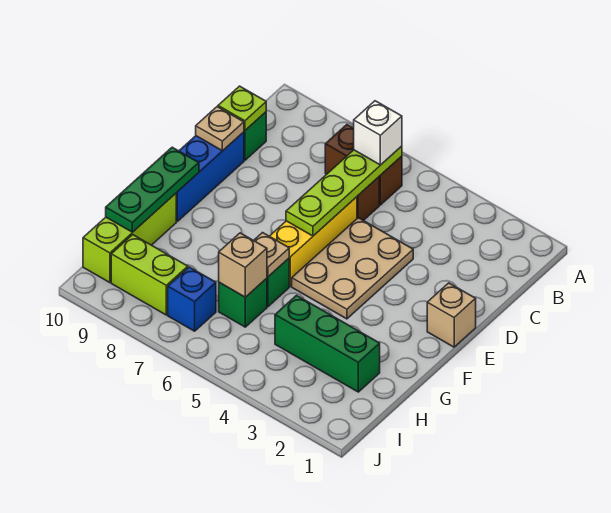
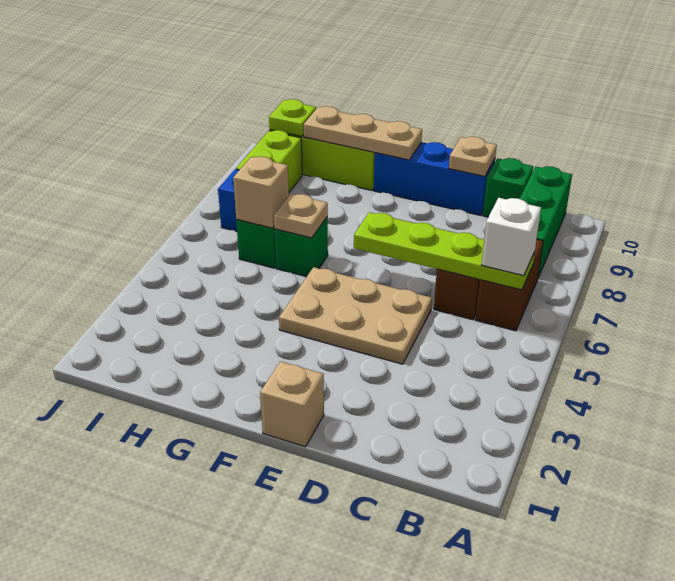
lime plate C10 level 2 -> lime plate I10 level 2
yellow brick D6:F6 level 1 -> none
green plate F10:H10 level 2 -> tan plate F10:H10 level 2
green brick H2:H4 level 1 -> green brick B8:B10 level 1

